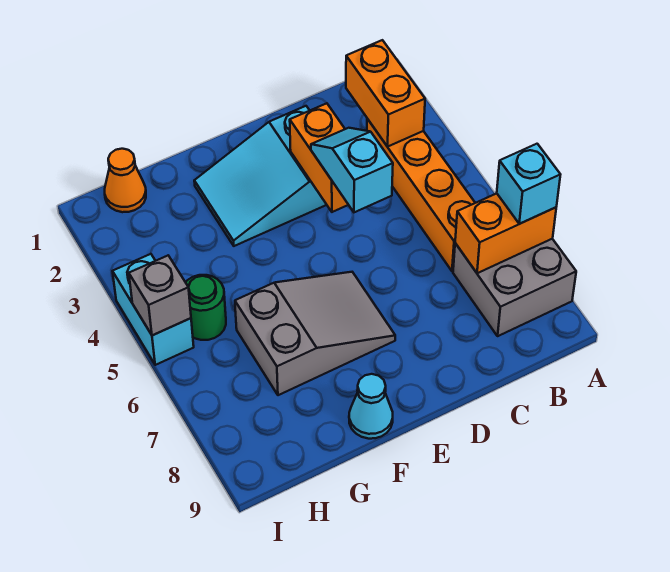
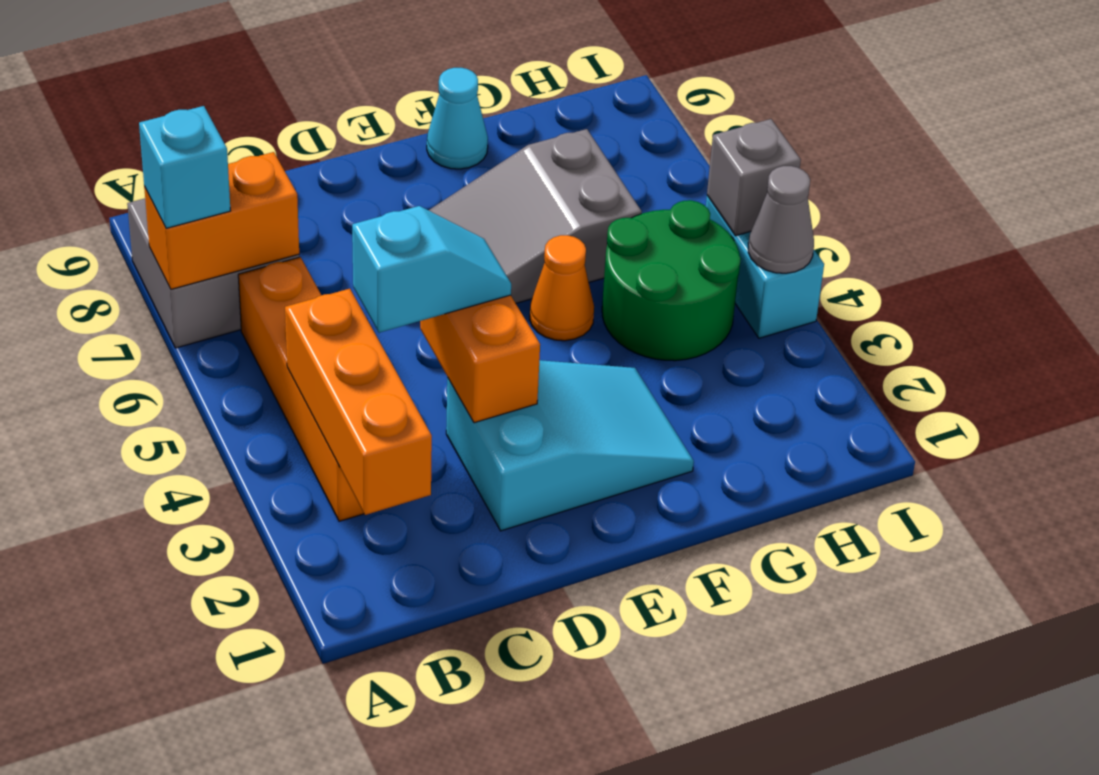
orange brick B2:B3 level 2 -> orange brick B2:B4 level 2
cyan slope D4:D5 level 3 top 5 -> cyan slope C4:D4 level 3 top C
orange cone H1 level 1 -> orange cone F5 level 1
green round brick H5 level 1 -> green round brick G4:H5 level 1
none -> grey cone I4 level 2

